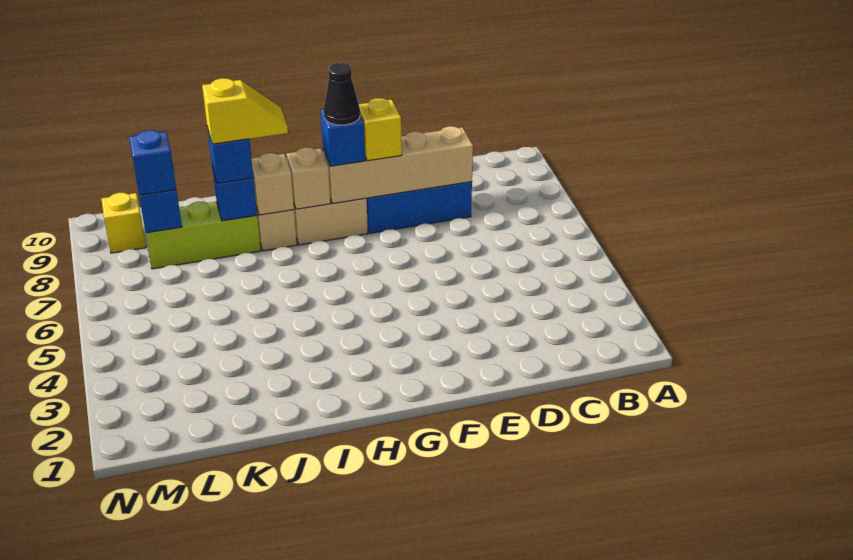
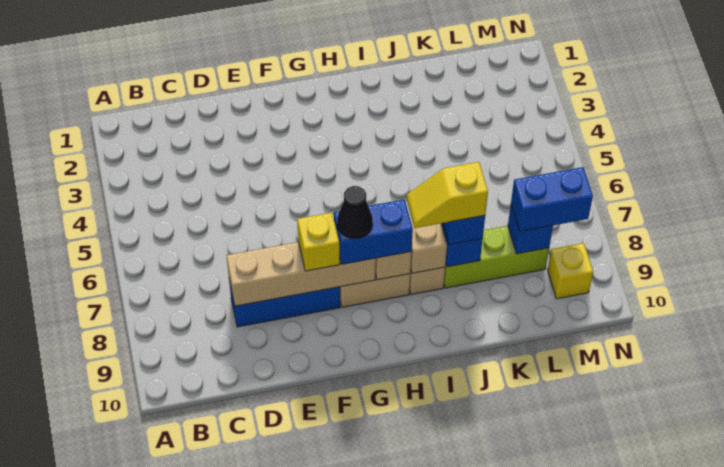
blue brick G8 level 3 -> blue brick G8:H8 level 3
blue brick L8 level 3 -> blue brick L8:M8 level 3

